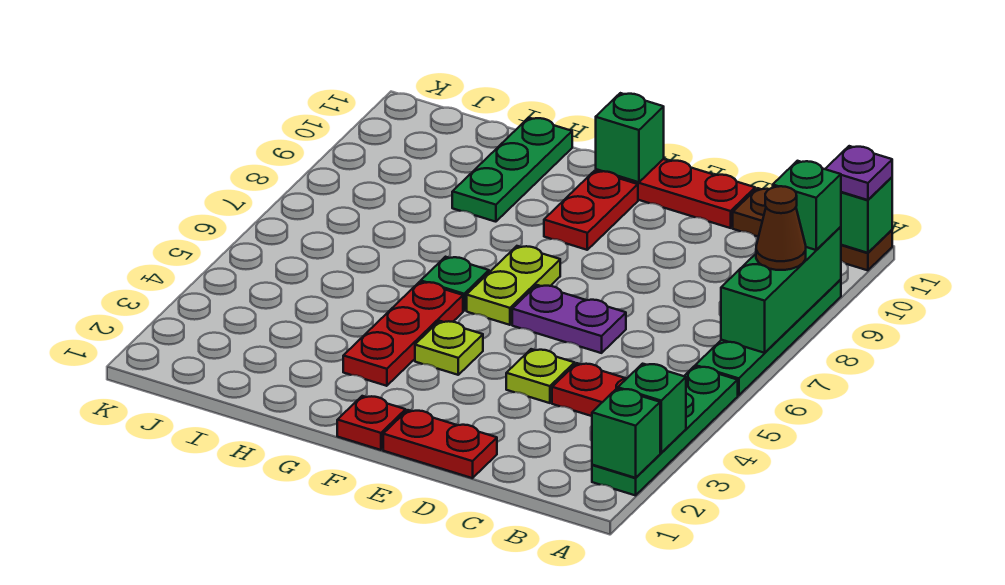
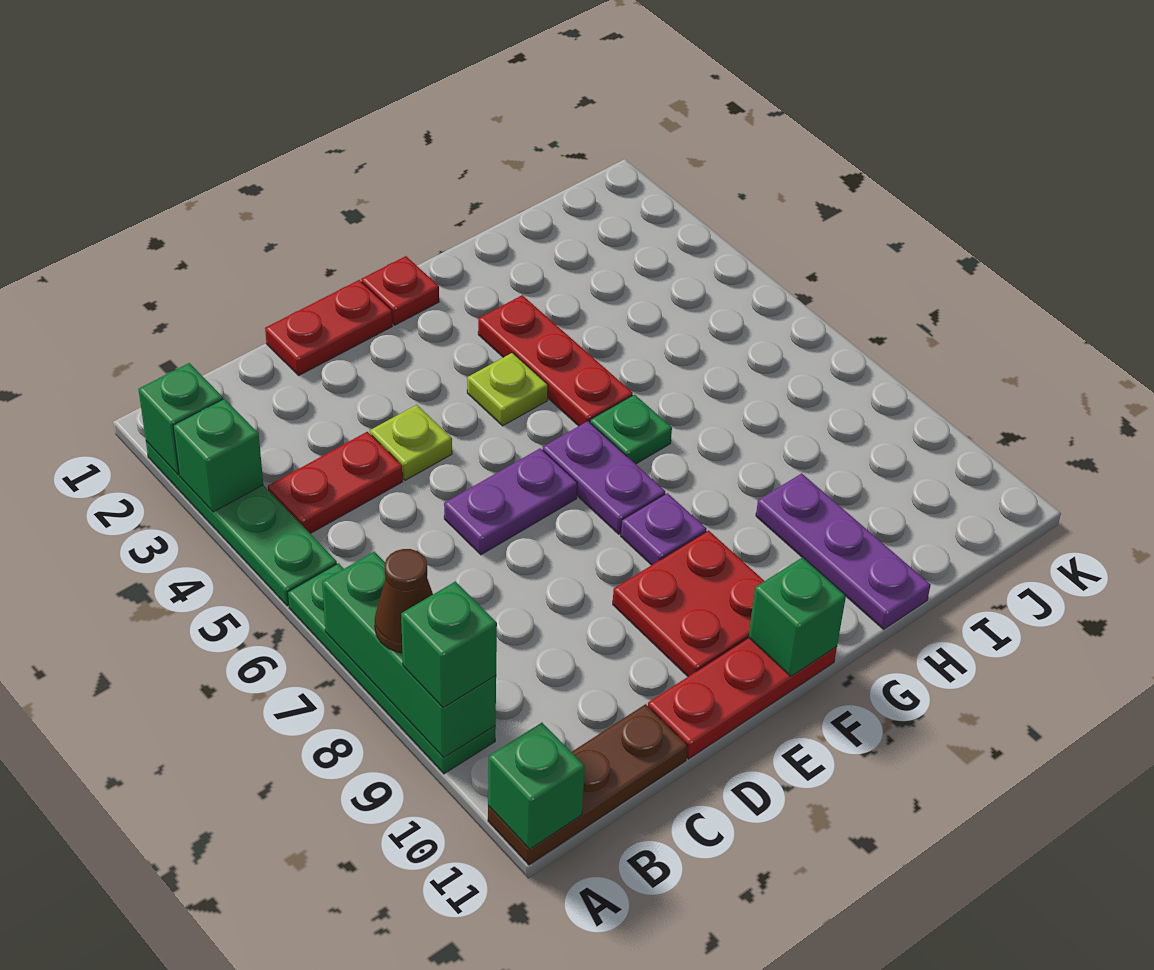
purple plate A11 level 3 -> purple plate F8 level 1
lime plate F6:F7 level 1 -> purple plate F6:F7 level 1
red plate F9:F10 level 1 -> red plate E9:F10 level 1
green plate H9:H11 level 1 -> purple plate H9:H11 level 1

